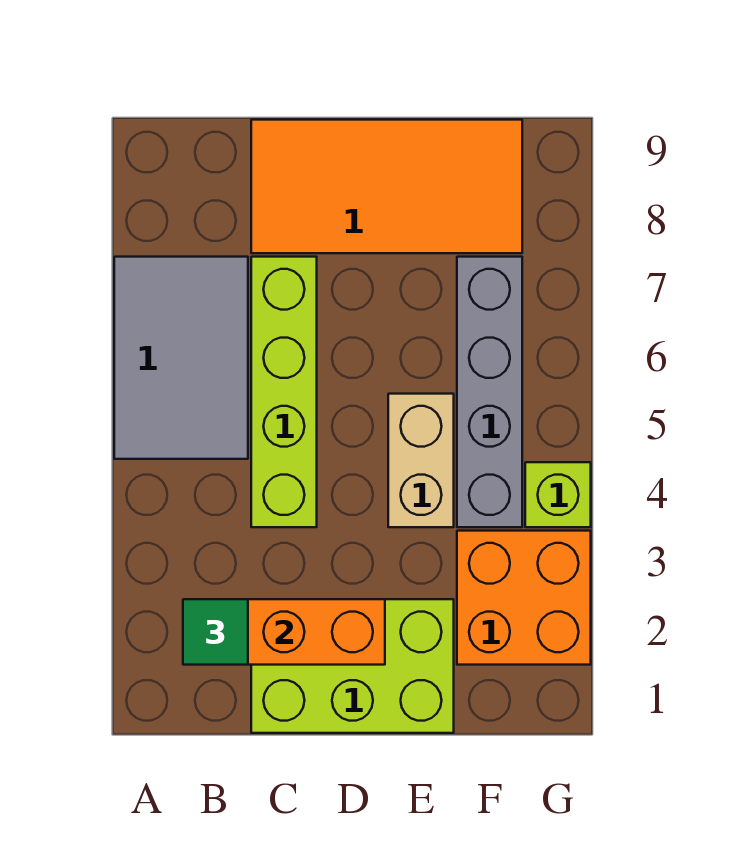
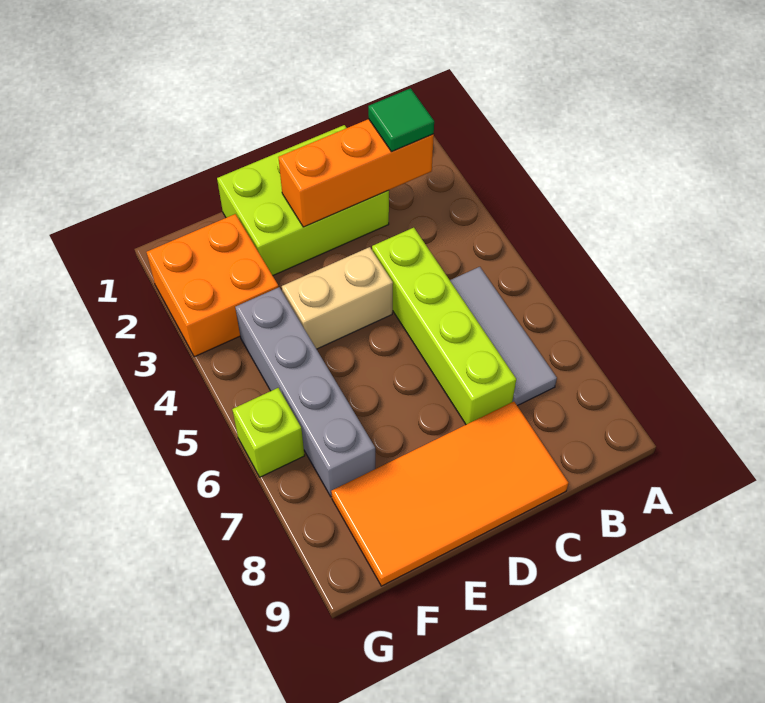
grey tile A5:B7 level 1 -> grey tile B5:B7 level 1
tan brick E4:E5 level 1 -> tan brick D4:E4 level 1
lime brick G4 level 1 -> lime brick G6 level 1

